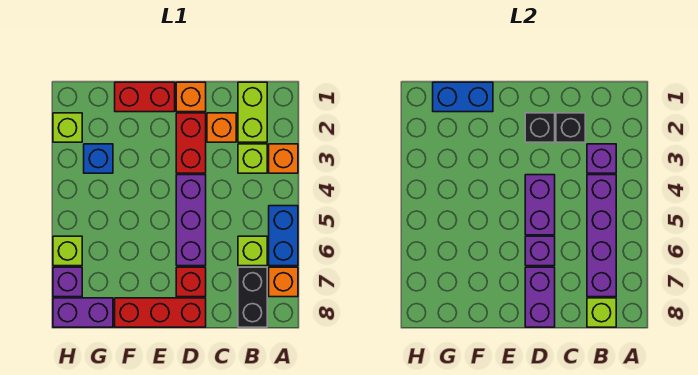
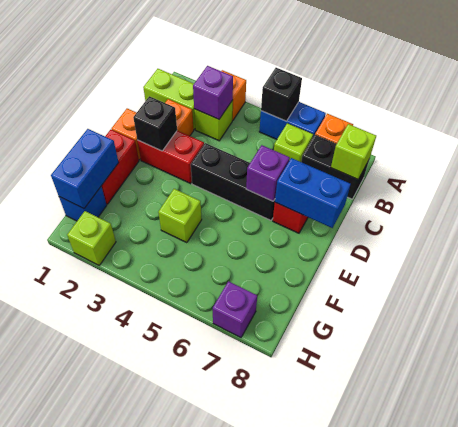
purple brick B4:B7 level 2 -> none
black brick C2 level 2 -> black brick A5 level 2
purple brick D4:D6 level 1 -> black brick D4:D6 level 1
purple brick D4:D5 level 2 -> none
purple brick D7:D8 level 2 -> blue brick D7:D8 level 2
red brick D8:F8 level 1 -> none
blue brick G3 level 1 -> blue brick G1 level 1
purple brick G8:H8 level 1 -> none
lime brick H6 level 1 -> lime brick F4 level 1

